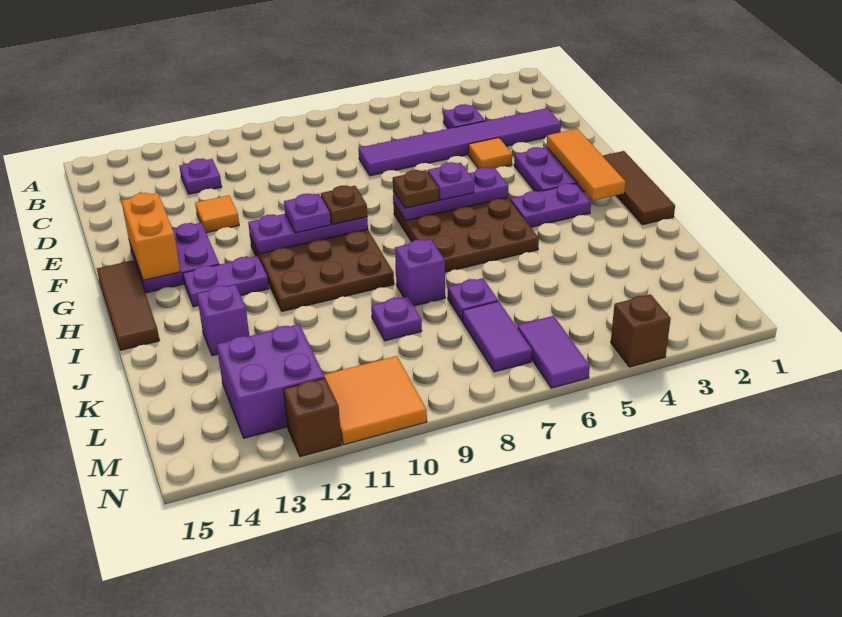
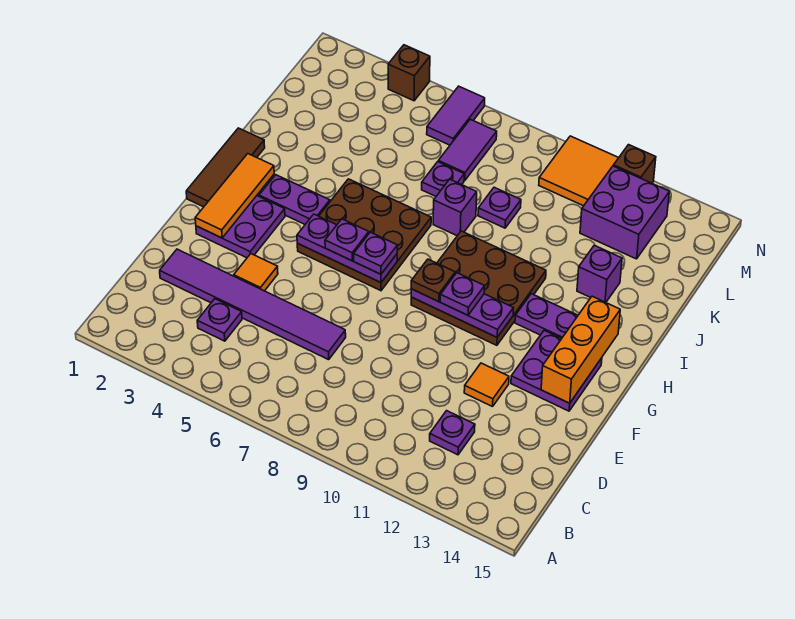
orange brick F14:G14 level 2 -> orange brick F14:H14 level 2
brown plate G7 level 3 -> purple plate G7 level 3
brown tile G15:I15 level 1 -> none

